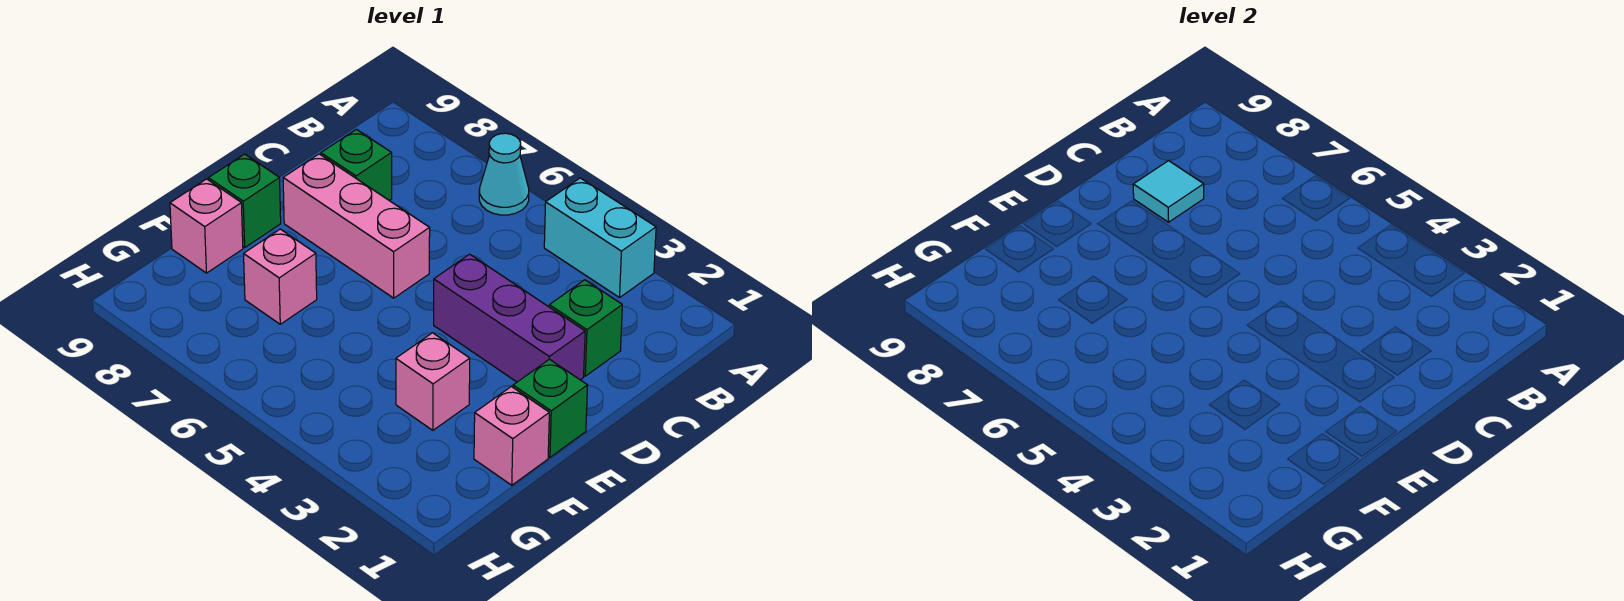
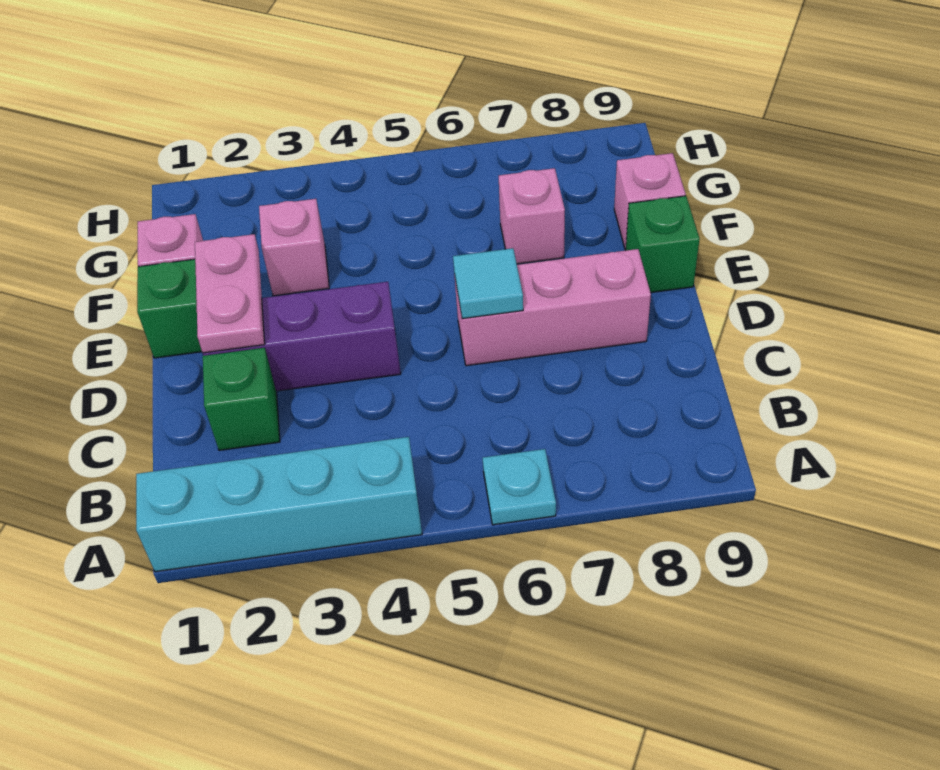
cyan brick A3:A4 level 1 -> cyan brick A1:A4 level 1
cyan cone A6 level 1 -> cyan plate A6 level 1
green brick C8 level 1 -> none
cyan tile C8 level 2 -> cyan tile D6 level 2
none -> pink plate D2:E2 level 2

